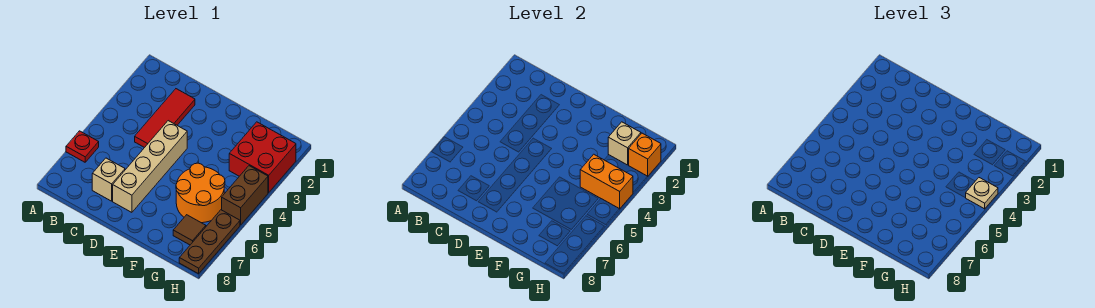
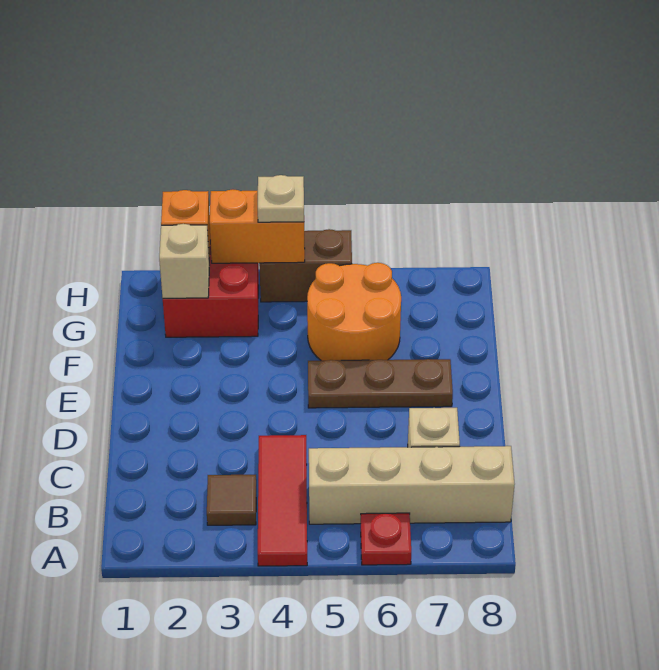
red tile C2:C4 level 1 -> red tile A4:C4 level 1
tan brick D4:D7 level 1 -> tan brick B5:B8 level 1
orange brick G4:H4 level 2 -> orange brick H3:H4 level 2
brown tile G7 level 1 -> brown tile B3 level 1
brown plate H6:H8 level 1 -> brown plate E5:E7 level 1

